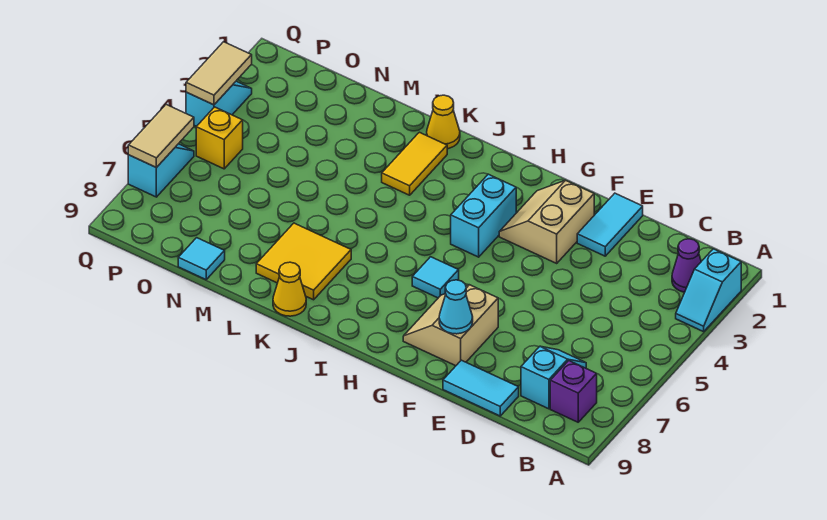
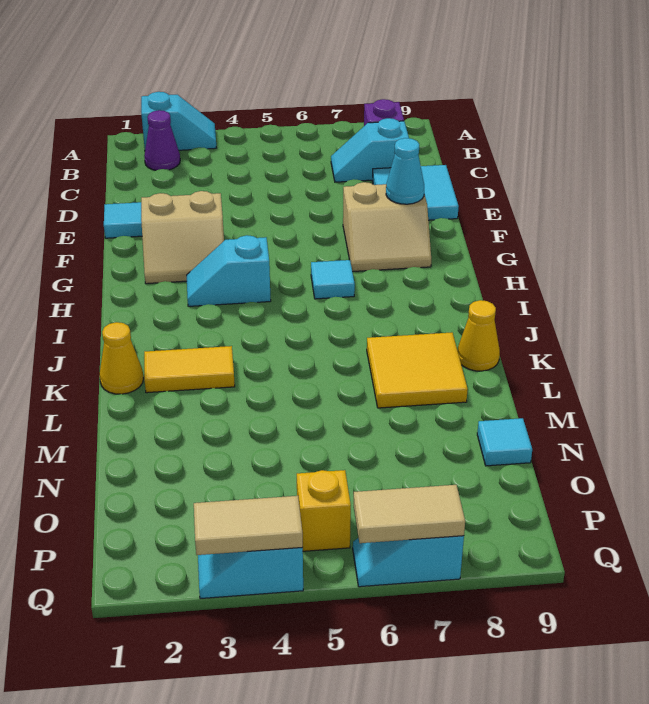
cyan tile D9:E9 level 1 -> cyan tile D8:E9 level 1
cyan brick H3:H4 level 1 -> cyan slope H3:H4 level 1 top 4

